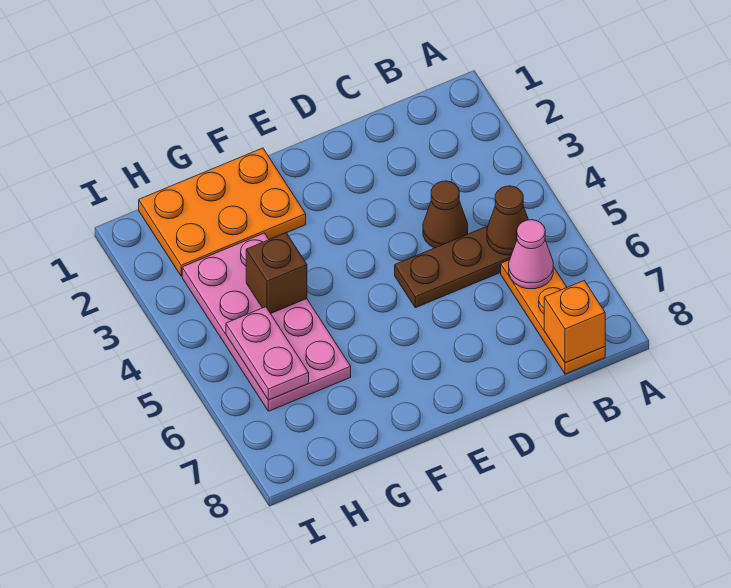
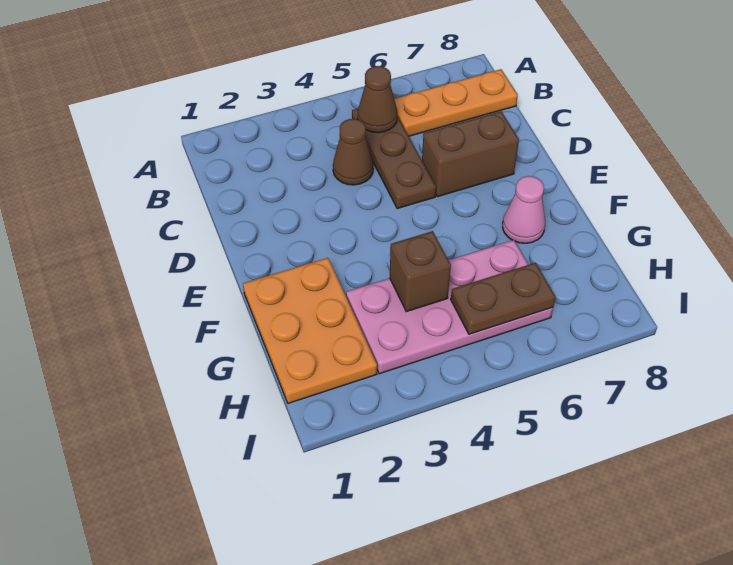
pink cone B6 level 2 -> pink cone F7 level 1
orange brick B8 level 2 -> none
none -> brown brick D6:D7 level 1
pink plate H5:H6 level 2 -> brown plate H5:H6 level 2

